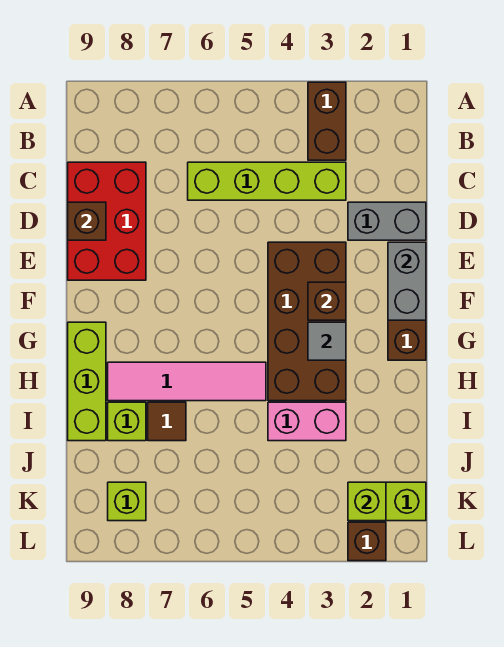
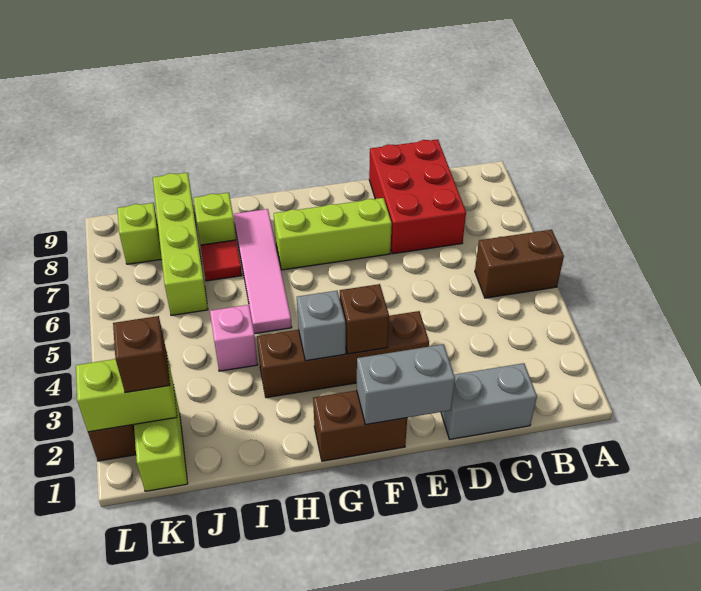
brown brick A3:B3 level 1 -> brown brick A5:B5 level 1
lime brick C3:C6 level 1 -> lime brick J6:J9 level 1
red brick C8:E9 level 1 -> red brick C7:D9 level 1
grey brick D1:D2 level 1 -> grey brick C1:D1 level 1
brown brick D9 level 2 -> brown brick K2 level 3
brown brick E3:H4 level 1 -> brown brick E3:H3 level 1
grey tile G3 level 2 -> grey brick G3 level 2
lime brick G9:I9 level 1 -> lime brick E7:G7 level 1
pink brick I3:I4 level 1 -> pink brick I4 level 1
brown tile I7 level 1 -> red tile I7 level 1
lime brick K2 level 2 -> lime brick K2:L2 level 2

